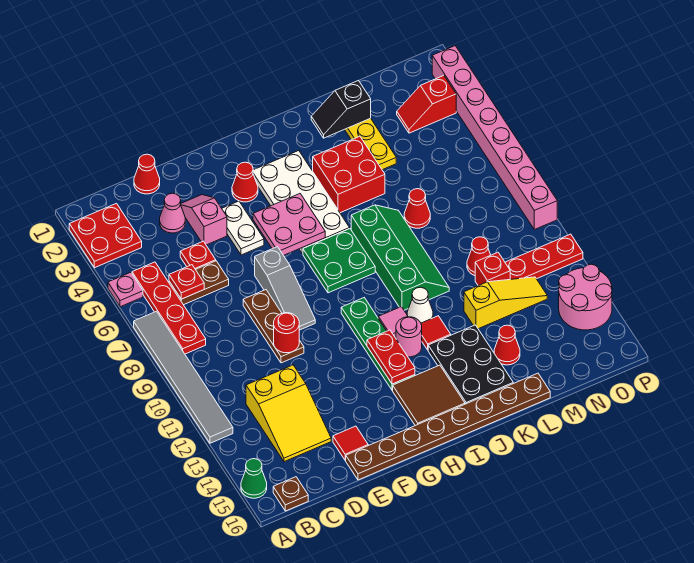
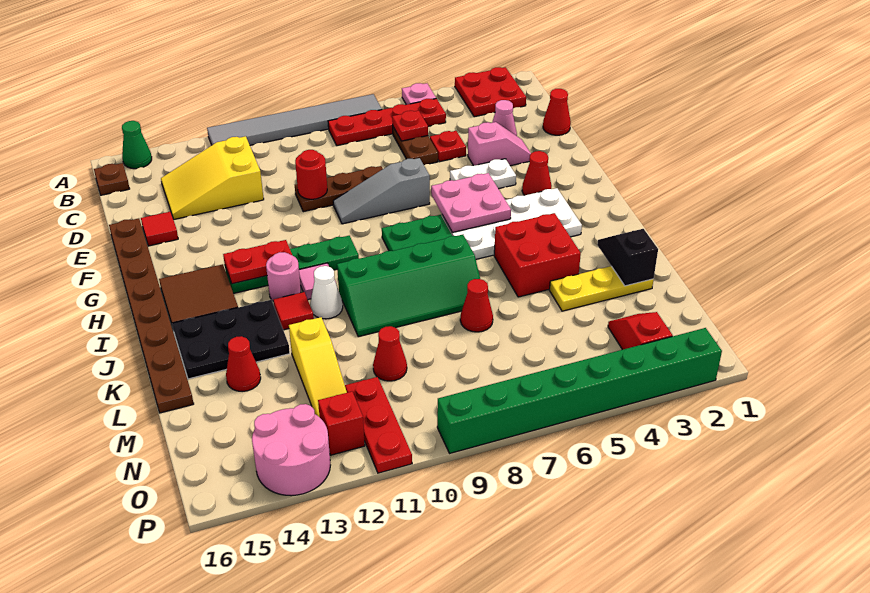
red brick M11 level 1 -> red brick O12 level 1
pink brick P2:P9 level 1 -> green brick P2:P9 level 1

